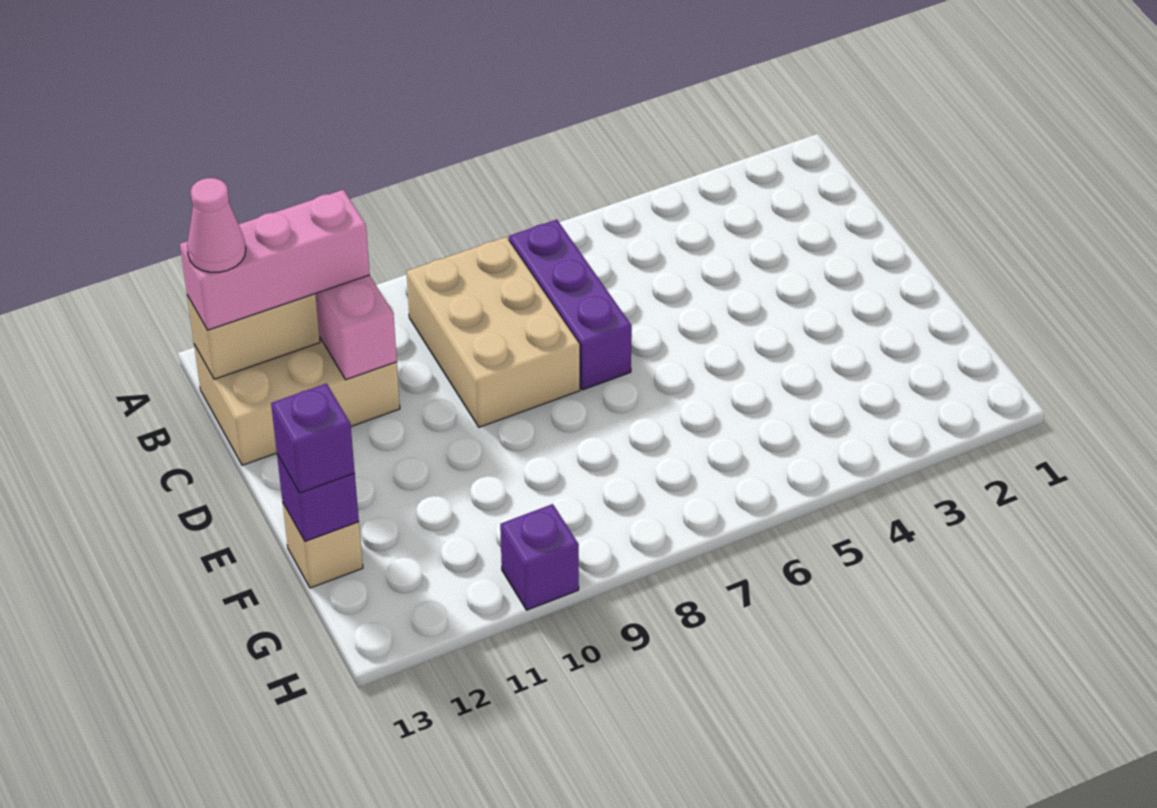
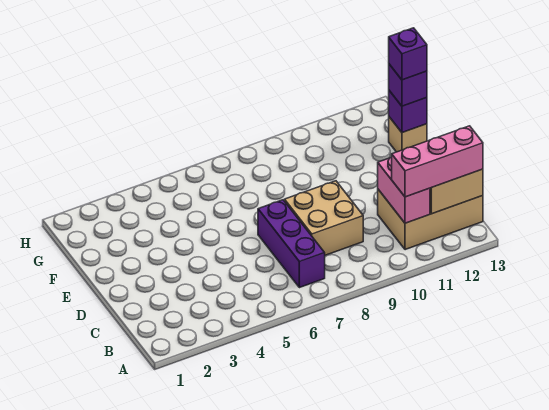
tan brick B8:D9 level 1 -> tan brick C8:D9 level 1
pink cone B13 level 4 -> none
purple brick H10 level 1 -> purple brick F13 level 4

